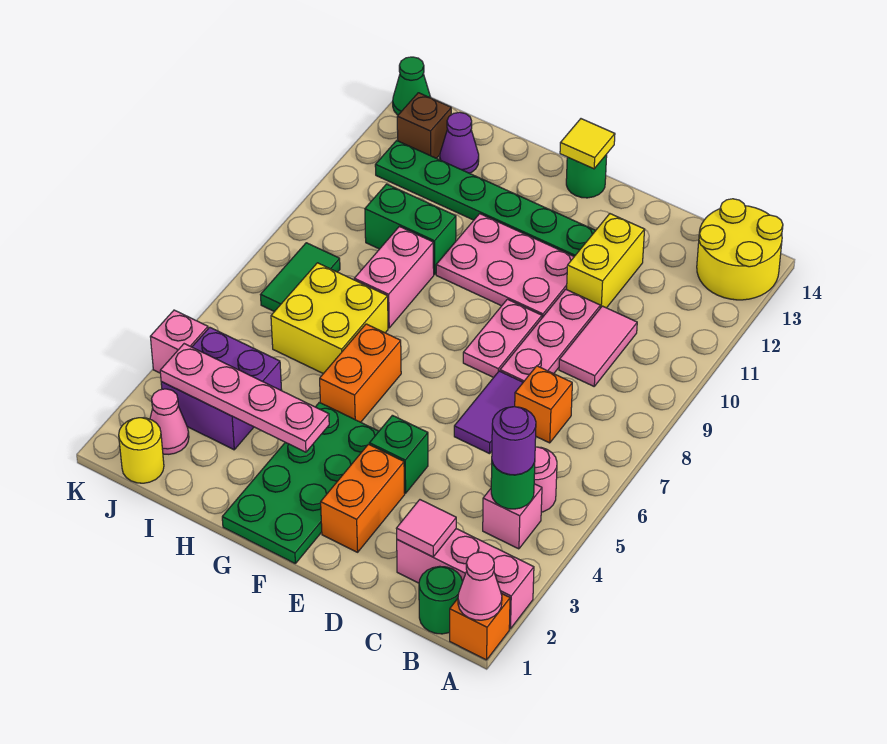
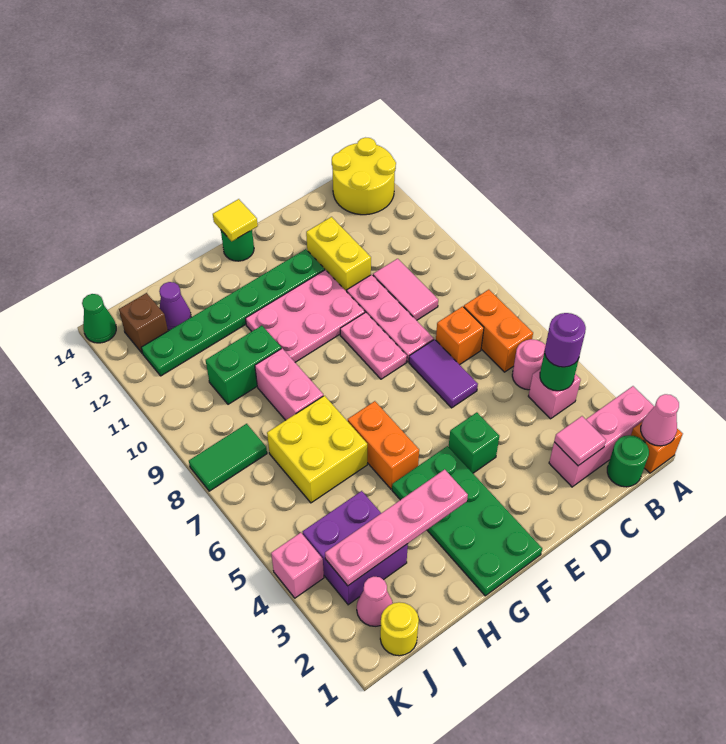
orange brick E2:E3 level 1 -> orange brick B6:B7 level 1
green tile J7:J8 level 1 -> green tile J8:K8 level 1

